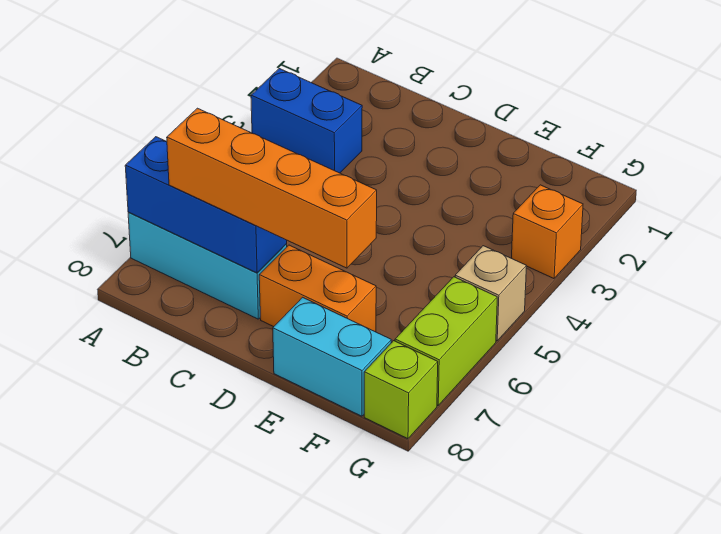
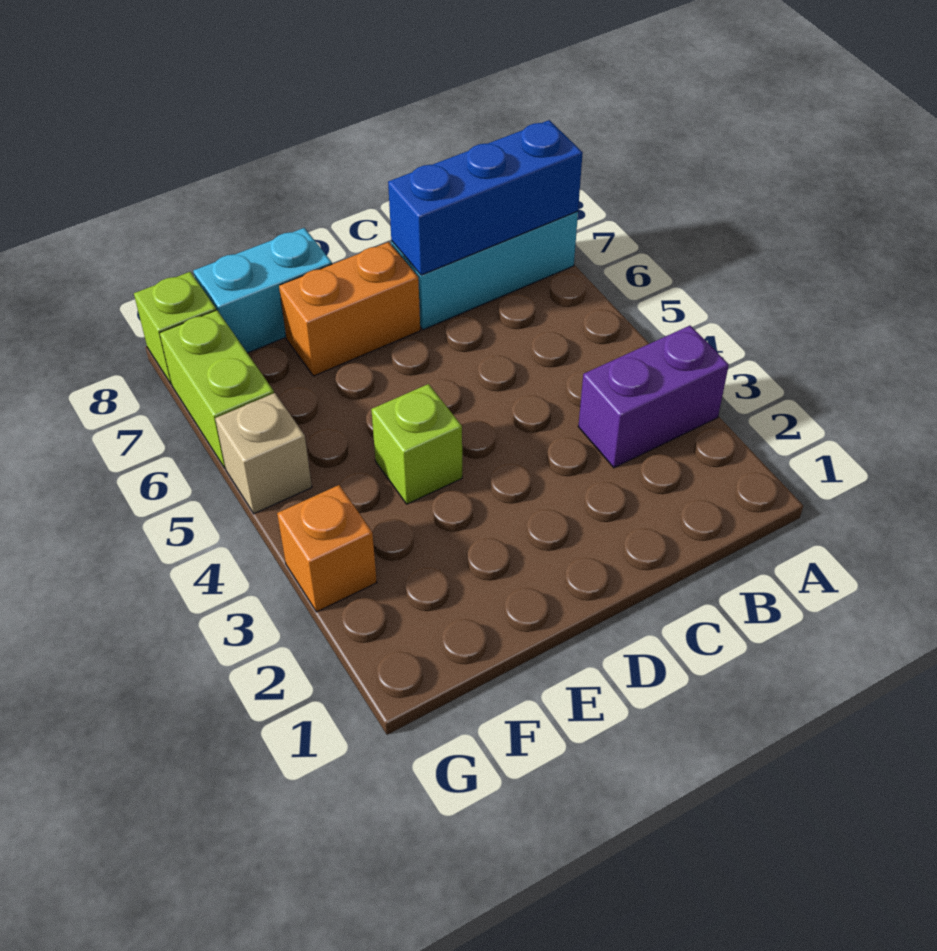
blue brick A3:B3 level 1 -> purple brick A3:B3 level 1
orange brick B7:E7 level 3 -> none
none -> lime brick E4 level 1

